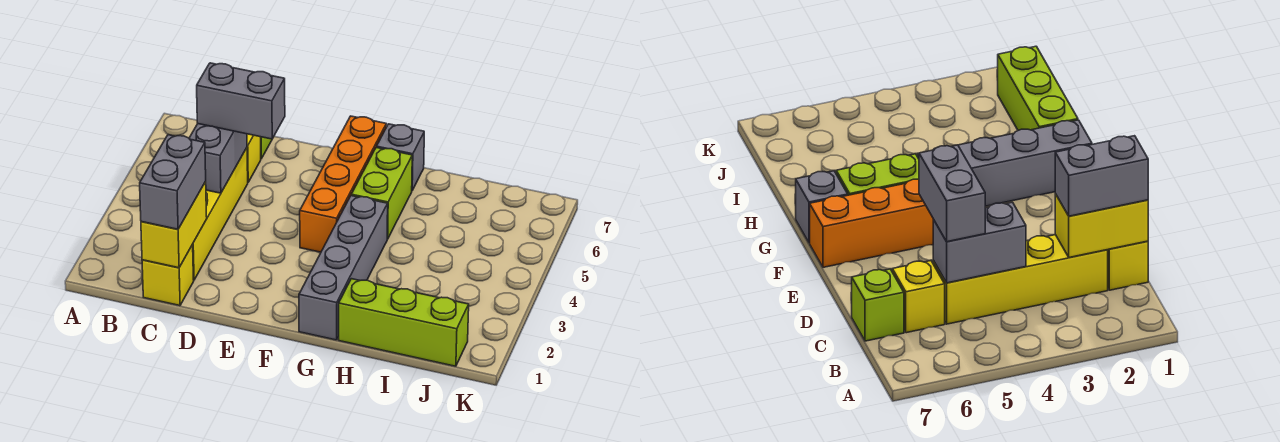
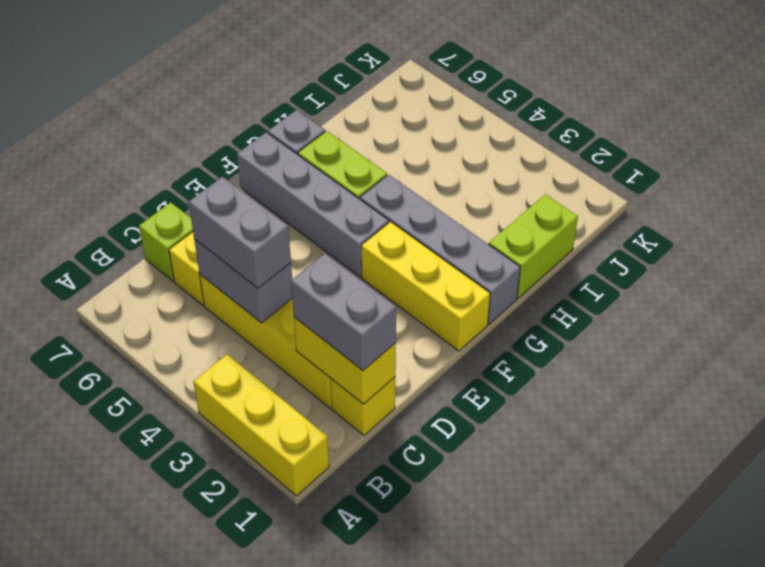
none -> yellow brick A1:A3 level 1
grey brick C5:D5 level 3 -> grey brick C4:C5 level 3
none -> yellow brick F1:F3 level 1
orange brick F4:F7 level 1 -> grey brick F4:F7 level 1
lime brick H1:J1 level 1 -> lime brick H1:I1 level 1

